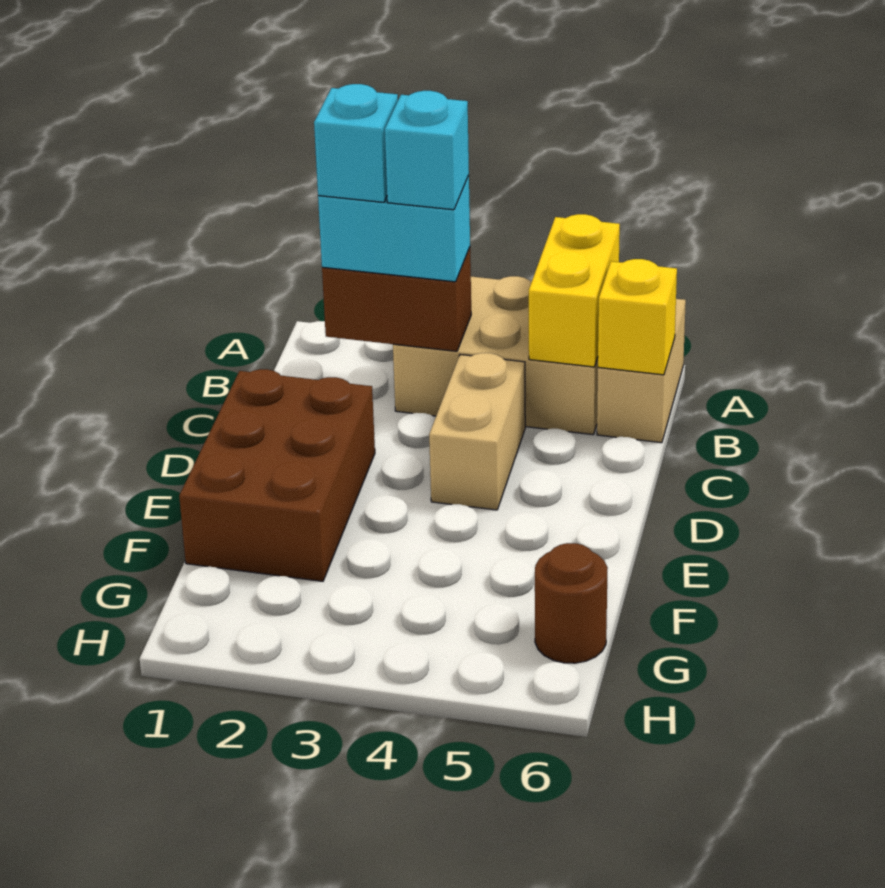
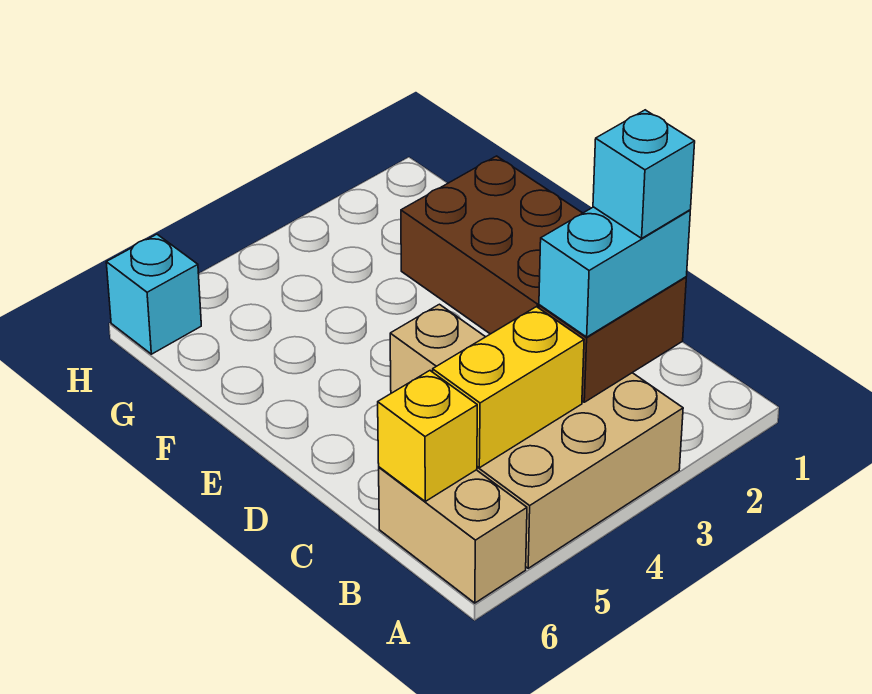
yellow brick A5:B5 level 2 -> yellow brick B4:B5 level 2
cyan brick B3 level 4 -> cyan brick H6 level 1
brown round brick G6 level 1 -> none

